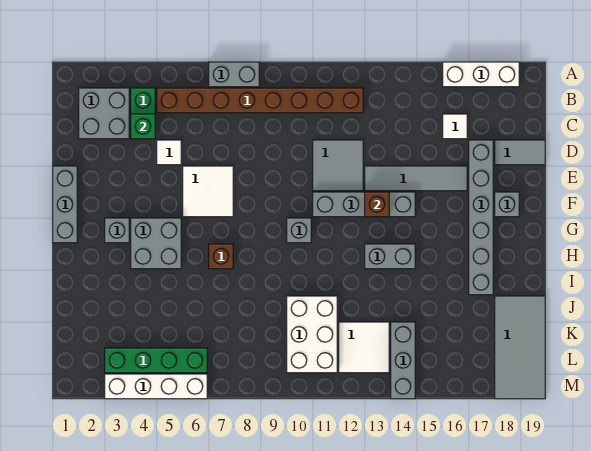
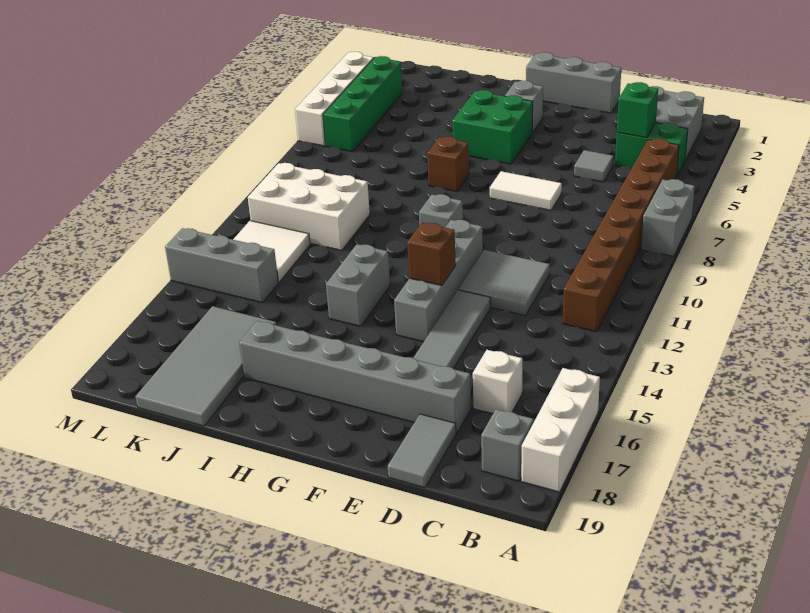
white tile C16 level 1 -> white brick C16 level 1
white tile D5 level 1 -> grey tile D5 level 1
white tile E6:F7 level 1 -> white tile E7:F7 level 1
grey brick F18 level 1 -> grey brick B18 level 1
grey brick G4:H5 level 1 -> green brick G4:H5 level 1
grey tile J18:M19 level 1 -> grey tile J16:K19 level 1

